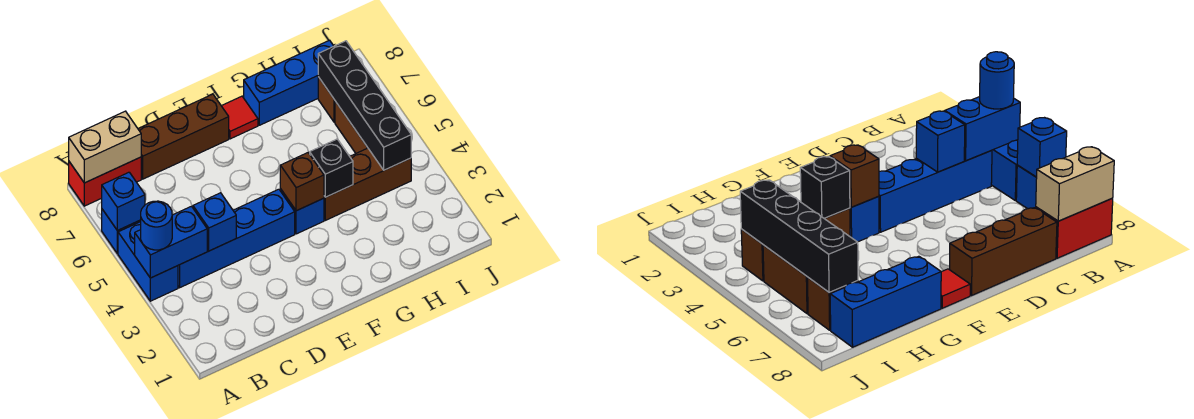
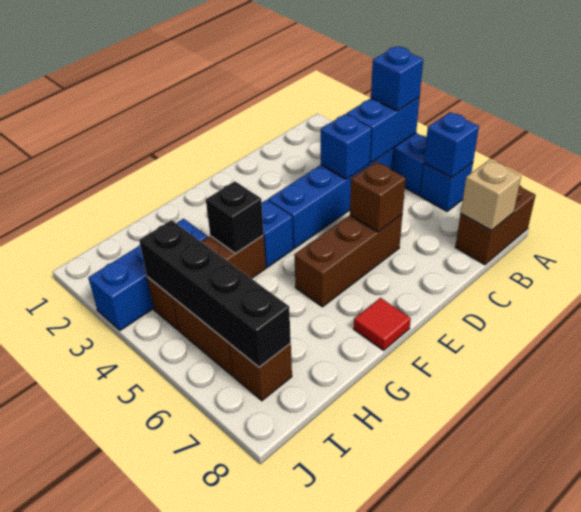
blue round brick A4 level 3 -> blue brick A4 level 3
red brick A8:B8 level 1 -> brown brick A8:B8 level 1
tan brick A8:B8 level 2 -> tan brick B8 level 2
brown brick C8:E8 level 1 -> brown brick D6:F6 level 1
brown brick F4 level 2 -> brown brick D6 level 2
blue brick G8:I8 level 1 -> blue brick H3:J3 level 1

